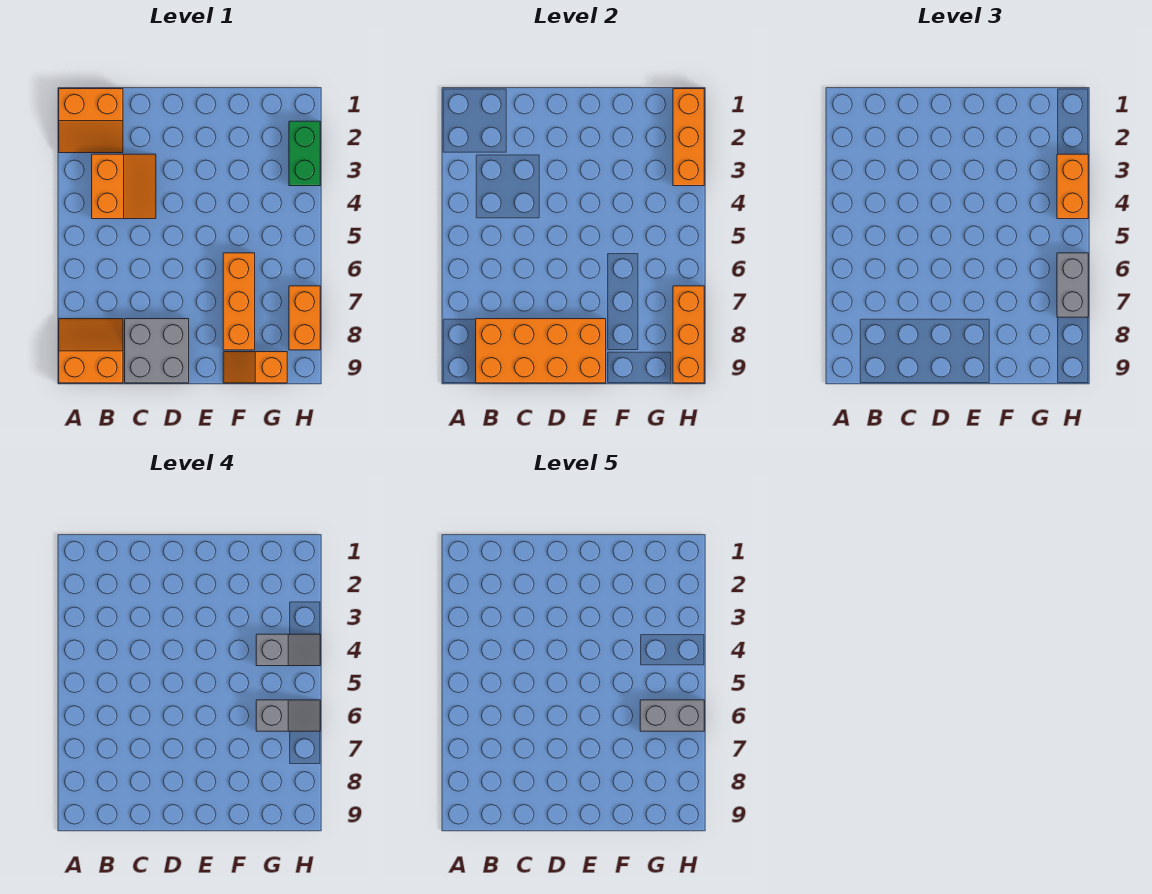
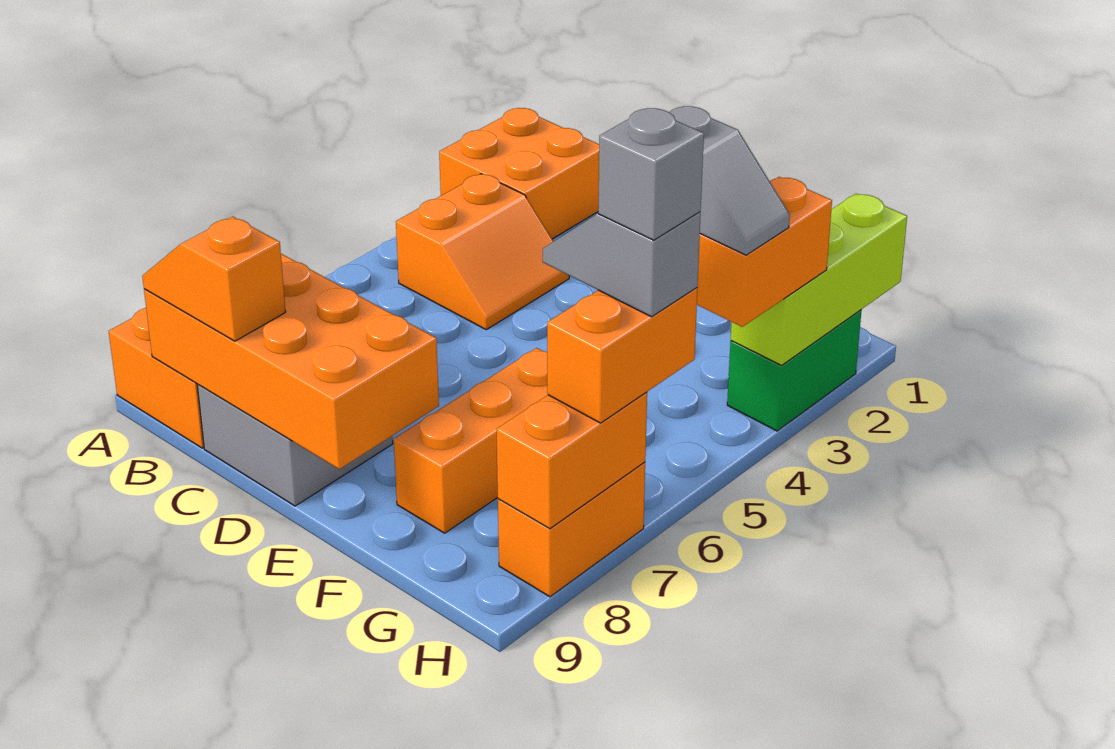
orange slope A1:B2 level 1 top 1 -> orange brick A1:B2 level 1
orange slope F9:G9 level 1 top G -> orange slope B9:C9 level 3 top C
grey slope G6:H6 level 4 top G -> grey slope G6:H6 level 4 top H
grey brick G6:H6 level 5 -> grey brick H6 level 5
orange brick H1:H3 level 2 -> lime brick H1:H3 level 2
grey brick H6:H7 level 3 -> orange brick H6:H7 level 3
orange brick H7:H9 level 2 -> orange brick H7:H8 level 2

